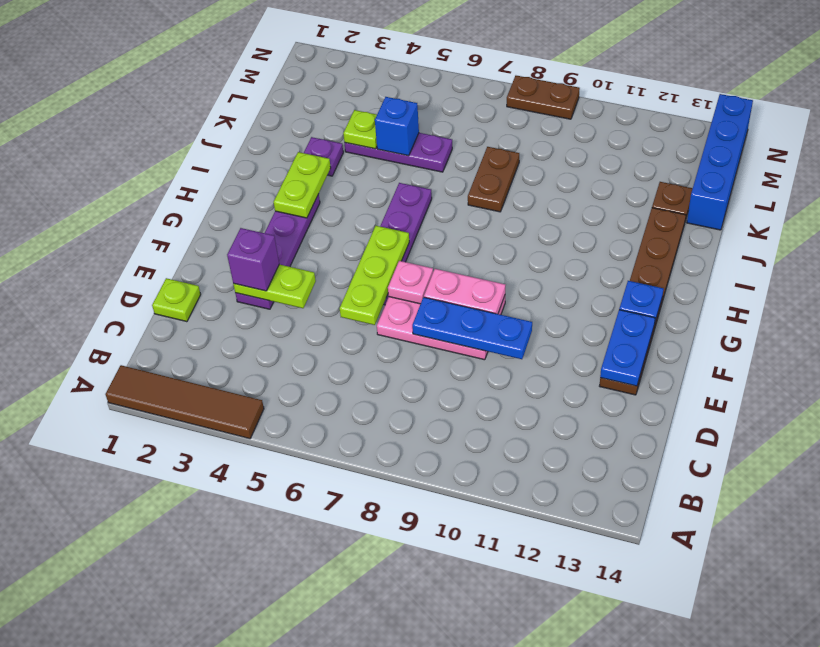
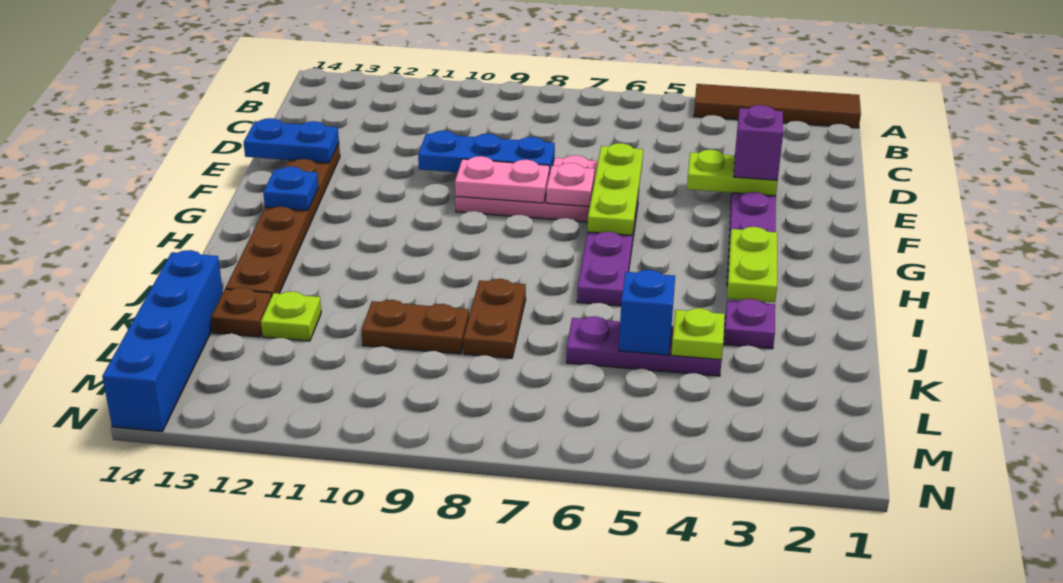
lime plate D1 level 1 -> lime plate K12 level 1
blue plate E13:F13 level 2 -> blue plate E13:E14 level 2
brown plate N8:N9 level 1 -> brown plate K9:K10 level 1

